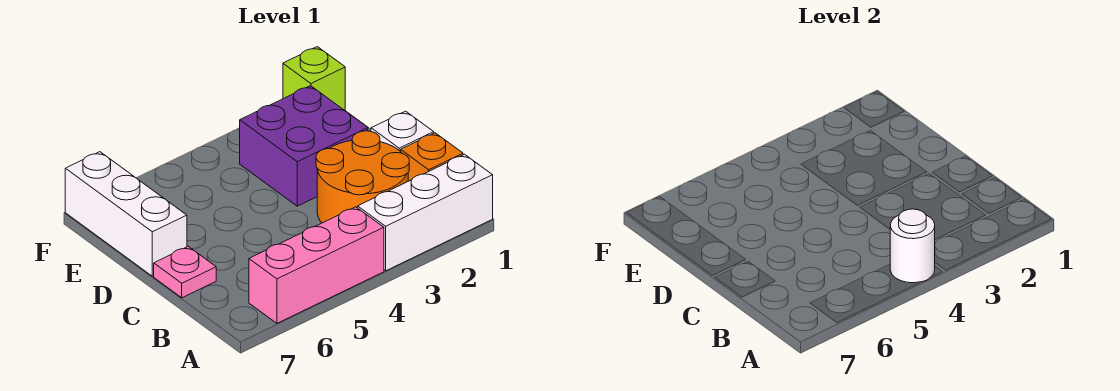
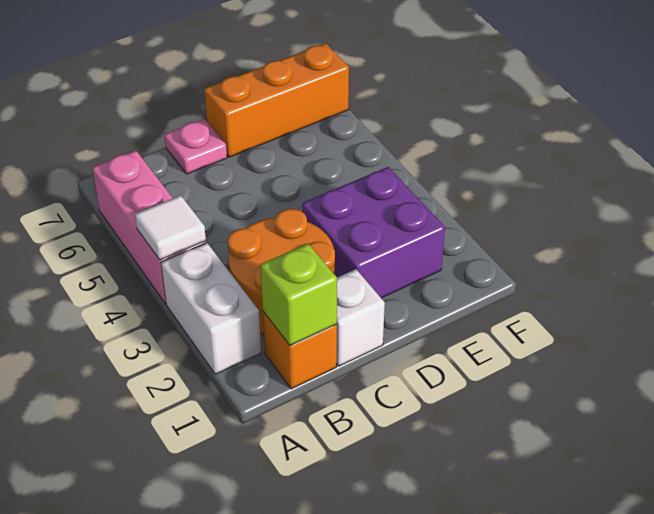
white brick A1:A3 level 1 -> white brick A2:A3 level 1
white round brick A4 level 2 -> white tile A4 level 2
white brick D7:F7 level 1 -> orange brick D7:F7 level 1
lime brick F1 level 1 -> lime brick B1 level 2

